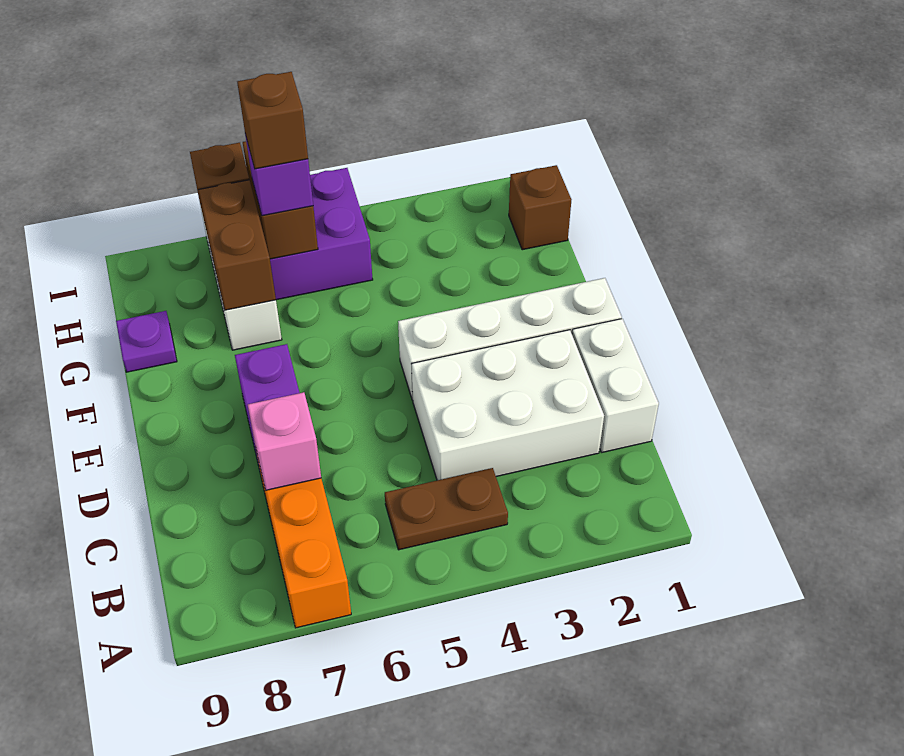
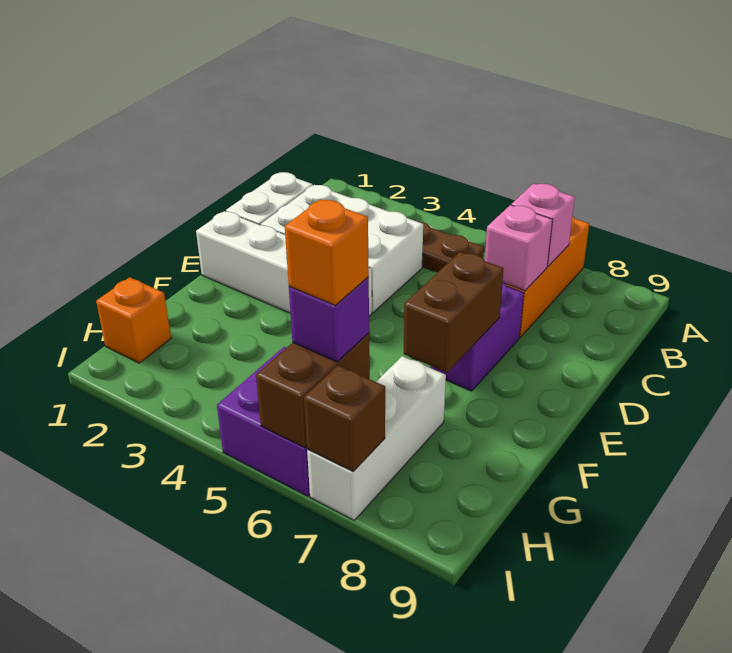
none -> pink brick B7 level 2
brown brick G7:H7 level 2 -> brown brick E7:F7 level 2
purple plate G9 level 1 -> none
brown brick H1 level 1 -> orange brick H1 level 1
brown brick H6 level 4 -> orange brick H6 level 4

